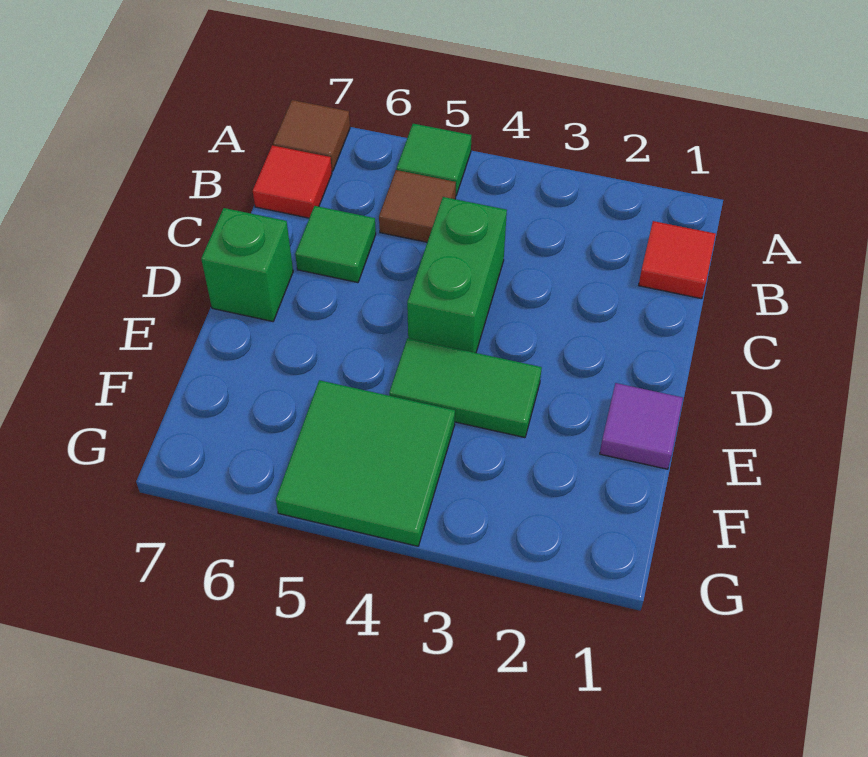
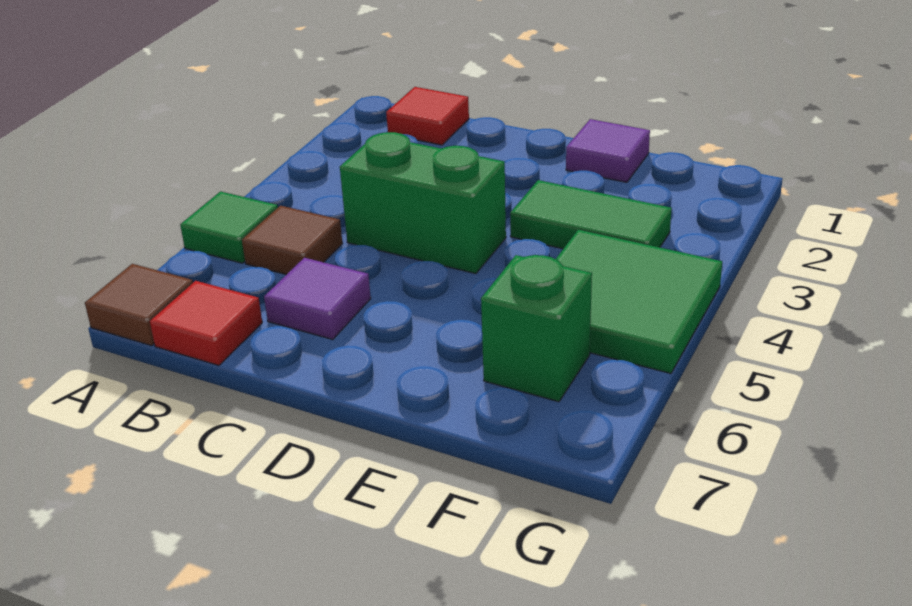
green tile C6 level 1 -> purple tile C6 level 1
green brick D7 level 1 -> green brick F6 level 1
green tile E3:E4 level 1 -> green tile E3:F3 level 1

